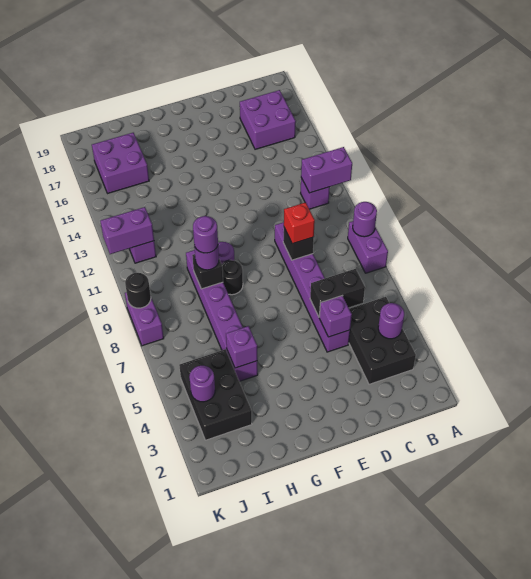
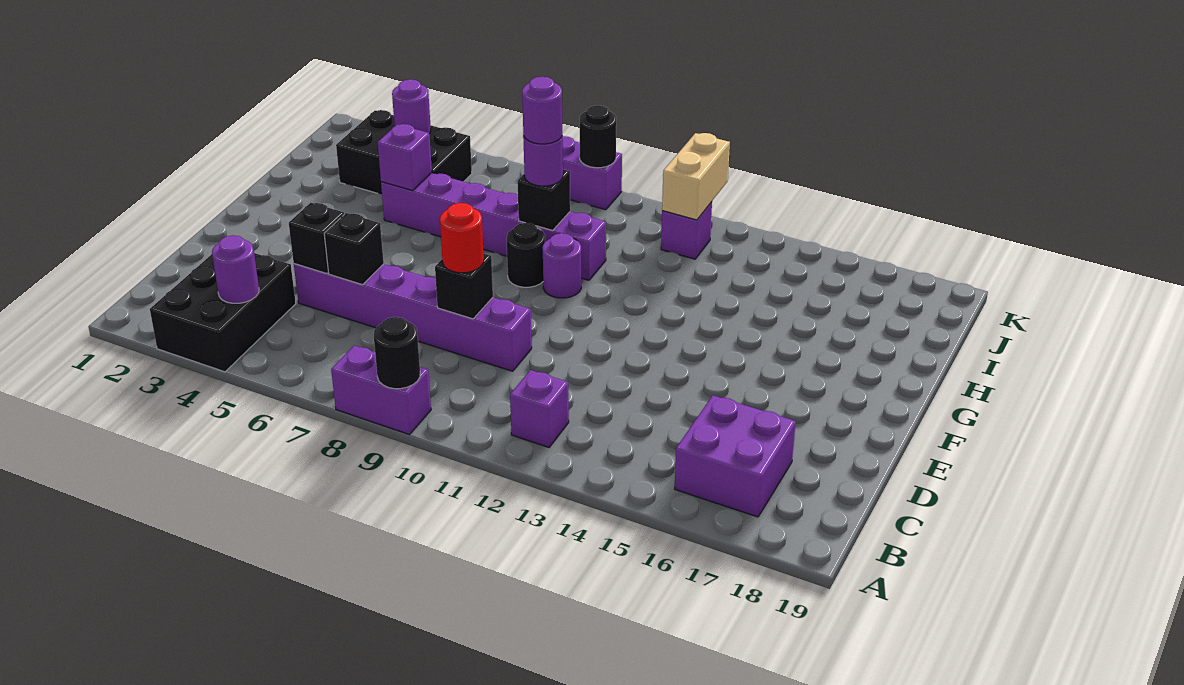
purple round brick A9 level 2 -> black round brick A9 level 2
purple brick A12:B12 level 2 -> none
black brick B3:C5 level 1 -> black brick A3:C4 level 1
black brick C6:D6 level 2 -> black brick D6 level 2
purple brick D5 level 2 -> black brick D5 level 2
red brick D9 level 3 -> red round brick D9 level 3
purple brick I16:J17 level 1 -> none
purple brick J12:K12 level 2 -> tan brick J12:K12 level 2

